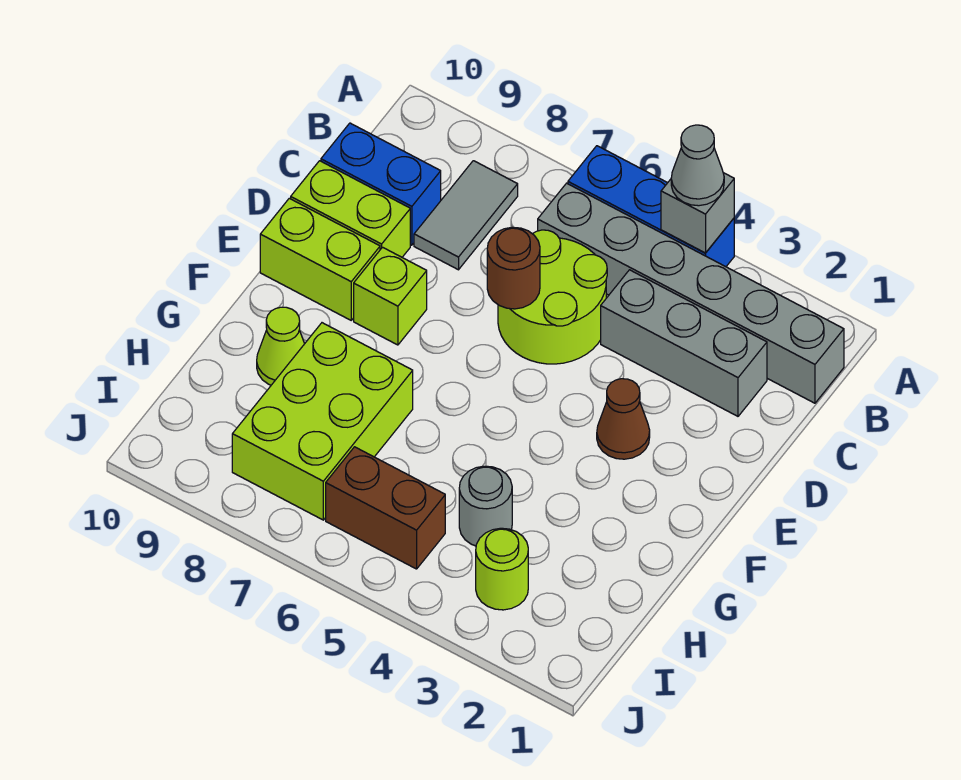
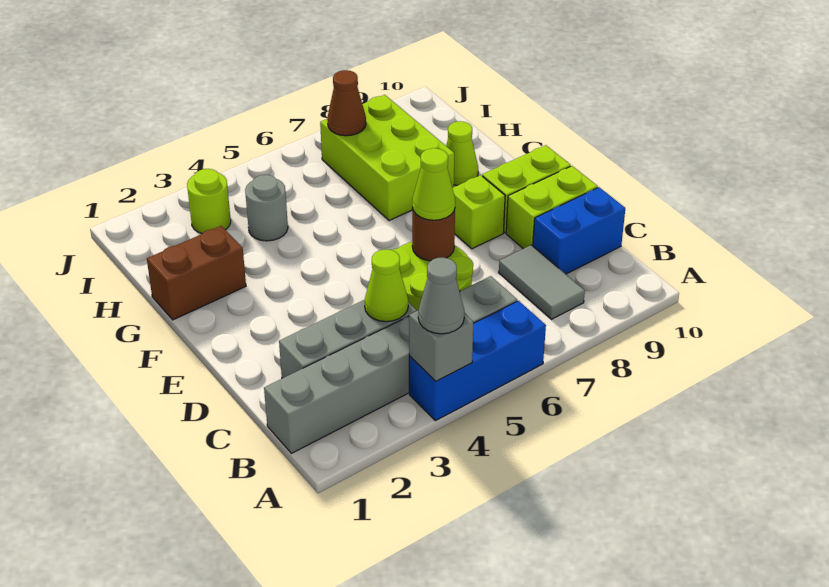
none -> lime cone C4 level 2
none -> lime cone D6 level 3
brown cone E3 level 1 -> brown cone I7 level 2
brown brick I5:I6 level 1 -> brown brick G1:G2 level 1

